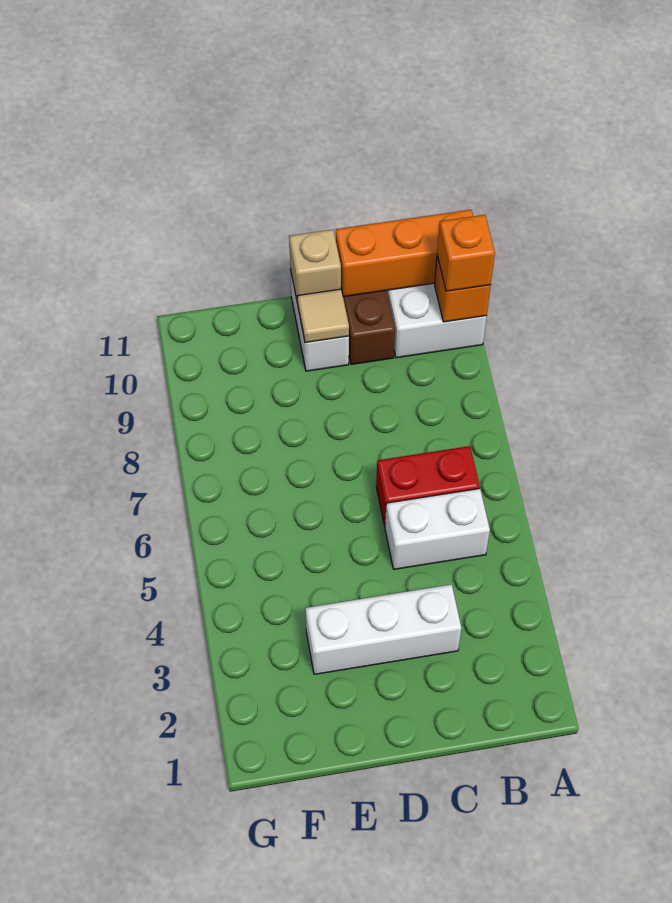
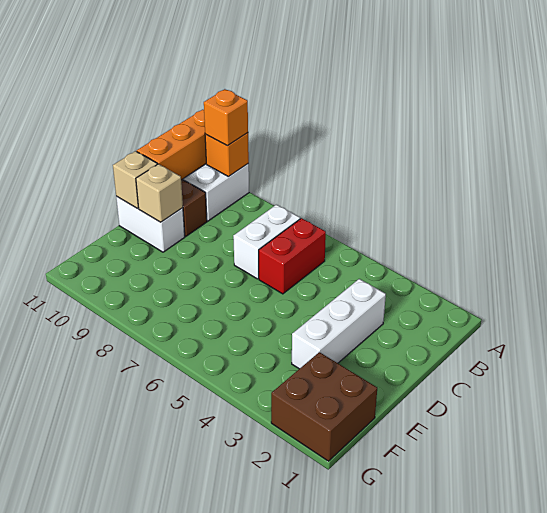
white brick B5:C5 level 1 -> white brick B7:C7 level 1
tan tile D10 level 2 -> tan brick D10 level 2
none -> brown brick F1:G2 level 1

